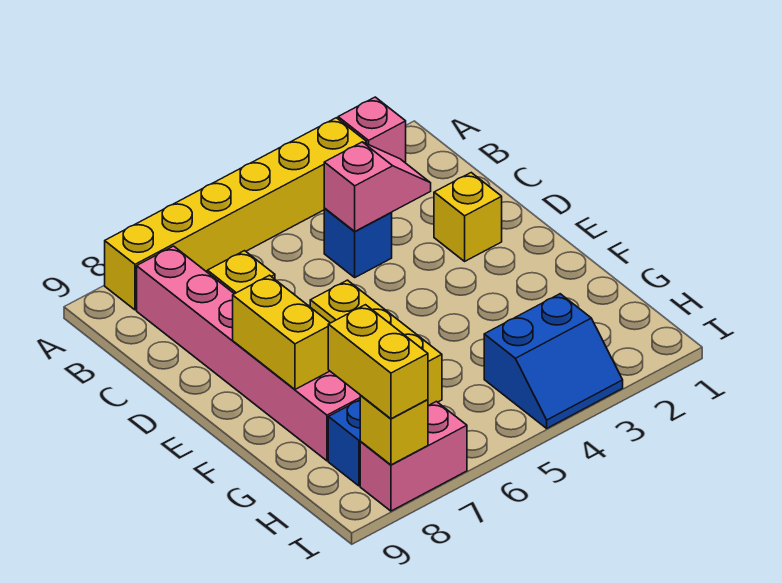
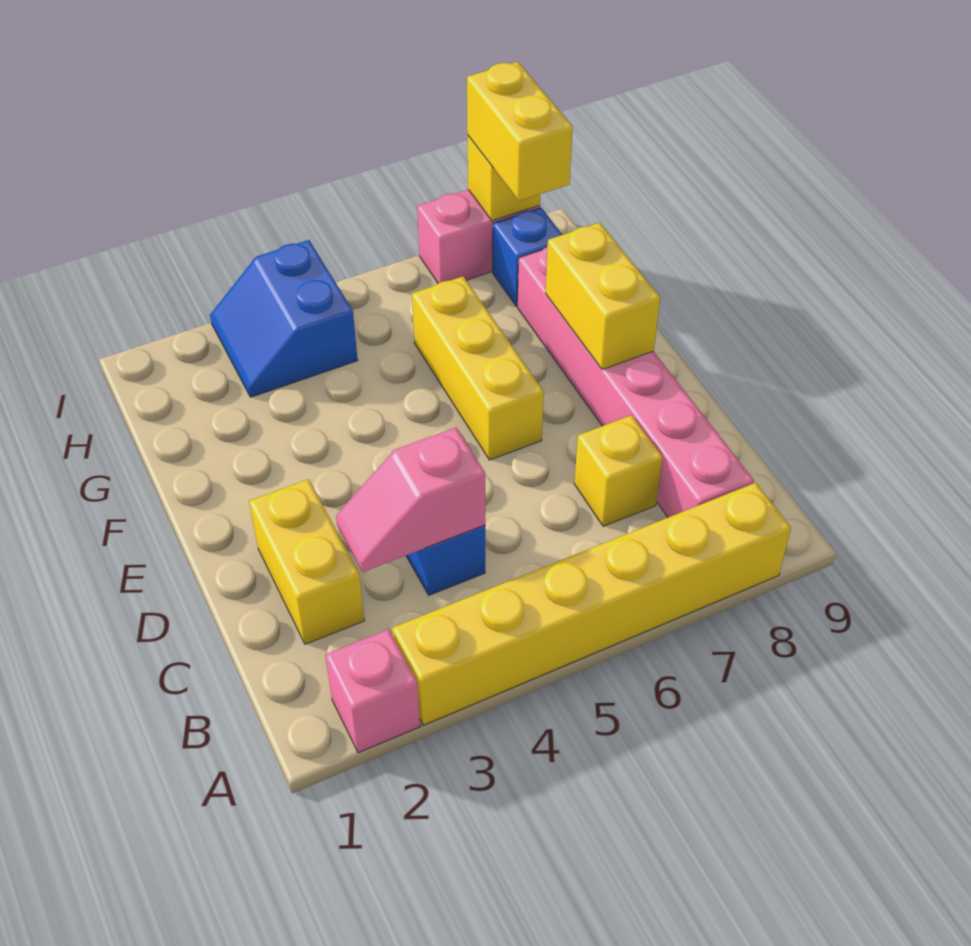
yellow brick D2 level 1 -> yellow brick C2:D2 level 1
blue slope H3:I4 level 1 top H -> blue slope H3:I4 level 1 top 4

